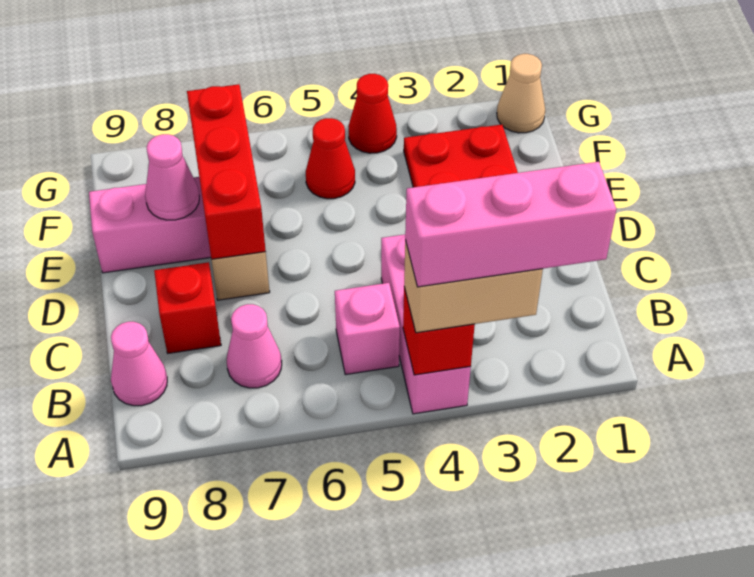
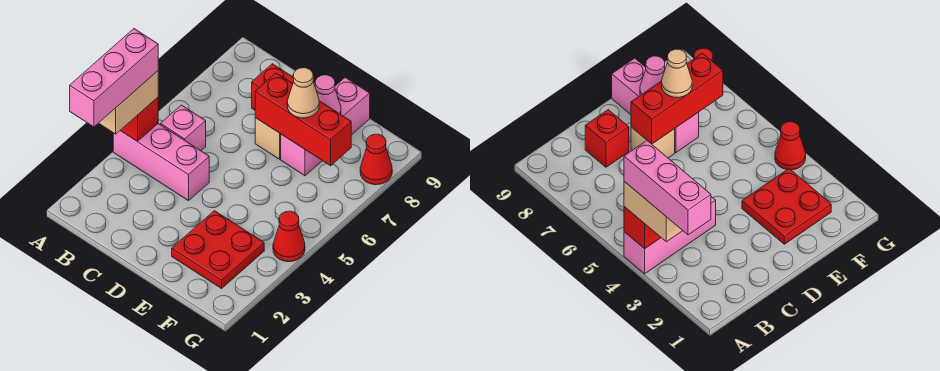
pink cone B7 level 1 -> none
pink cone B9 level 1 -> none
red cone F5 level 1 -> red cone G8 level 1
tan cone G1 level 1 -> tan cone E7 level 3

